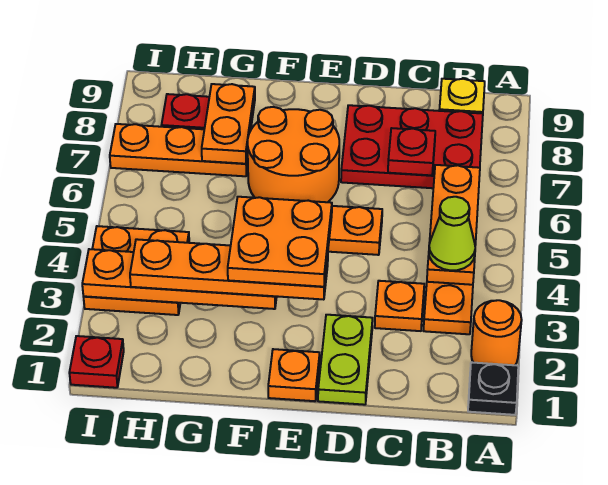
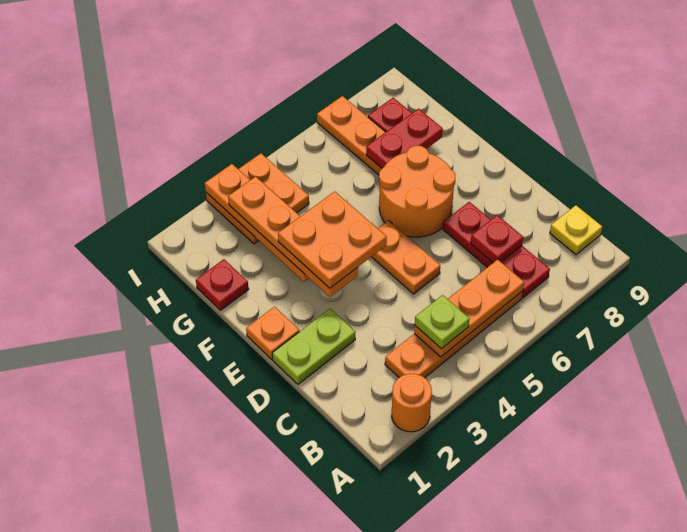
black plate A1 level 1 -> none
lime cone B4 level 3 -> lime plate B4 level 3
red plate B7:D8 level 1 -> red plate B7:D7 level 1
orange plate C3 level 1 -> none
orange plate G7:G8 level 2 -> red plate G7:G8 level 2
red plate I1 level 1 -> red plate G1 level 1

